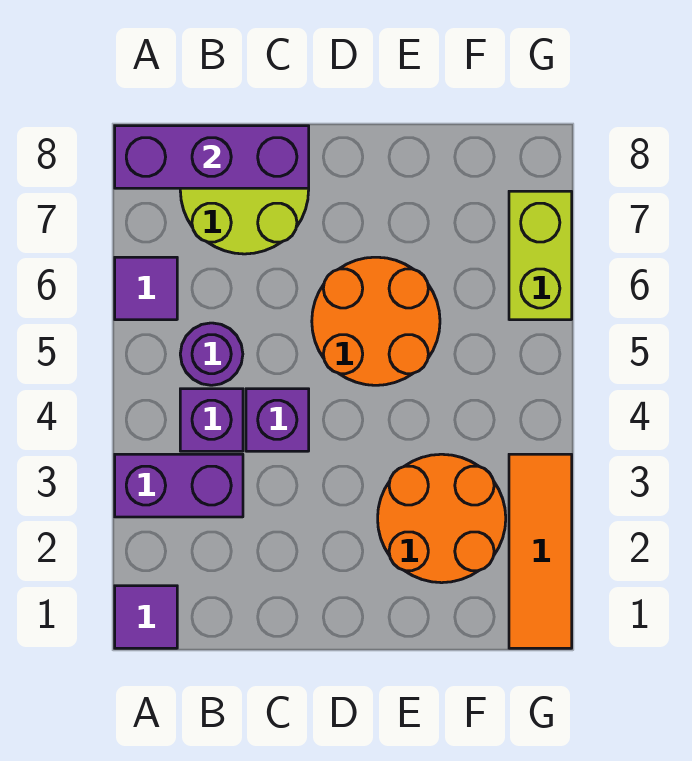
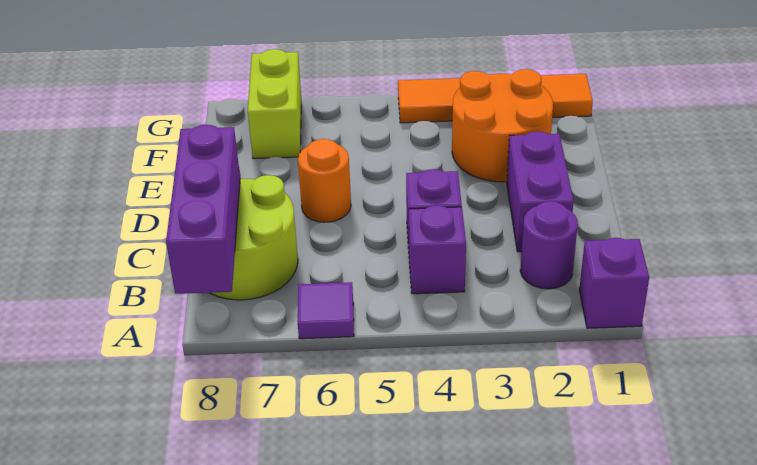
purple tile A1 level 1 -> purple brick A1 level 1
purple brick A3:B3 level 1 -> purple brick C2:D2 level 1
purple round brick B5 level 1 -> purple round brick B2 level 1
orange round brick D5:E6 level 1 -> orange round brick D6 level 1
orange tile G1:G3 level 1 -> orange tile G1:G4 level 1
lime brick G6:G7 level 1 -> lime brick F7:G7 level 1

